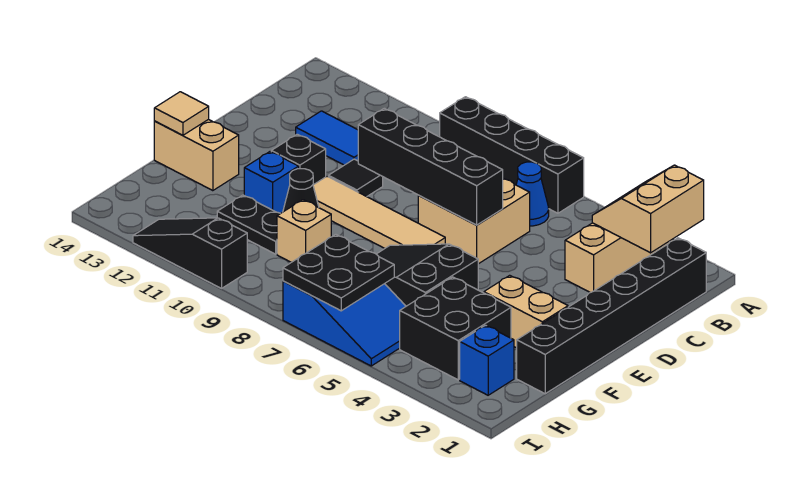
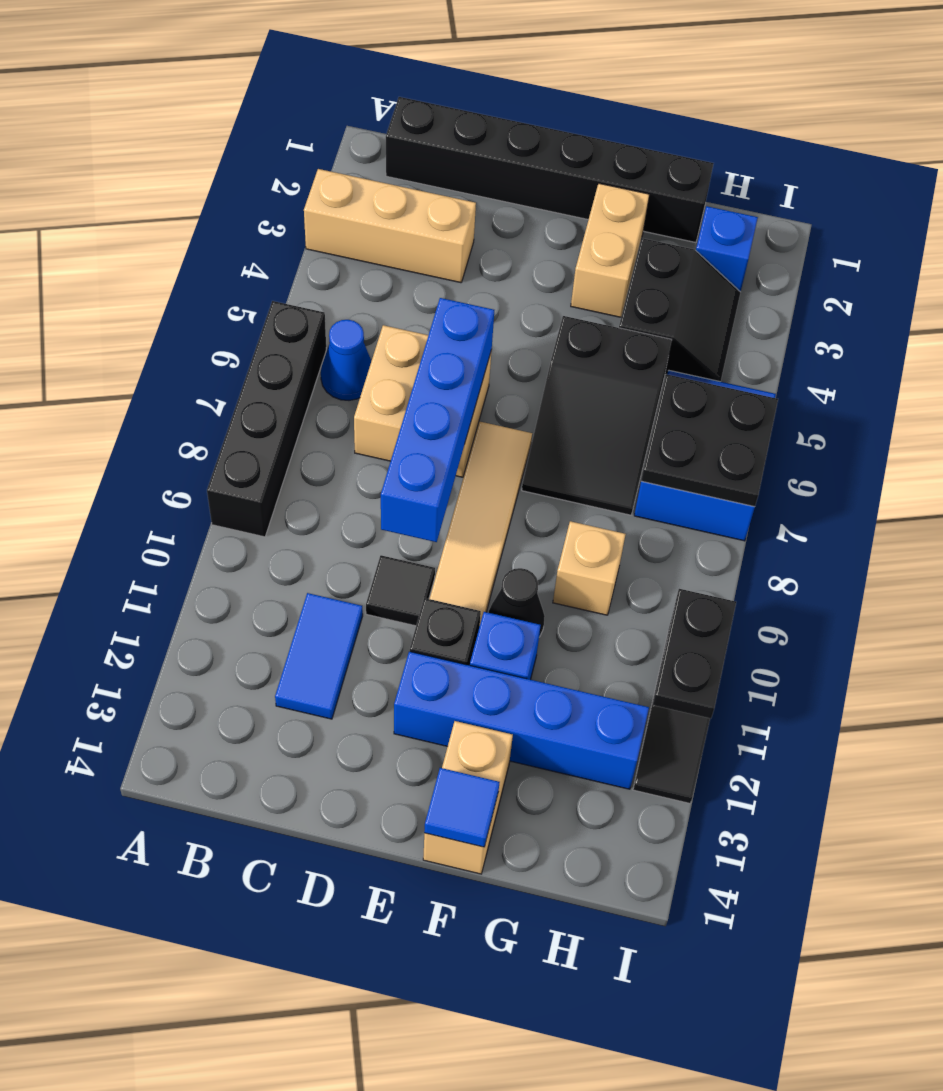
tan slope A2:B3 level 2 top 2 -> none
black brick D6:D9 level 2 -> blue brick D6:D9 level 2
none -> blue brick E12:H12 level 1
tan tile F14 level 2 -> blue tile F14 level 2
black brick G3:H4 level 1 -> black slope G3:H4 level 1 top G
black plate G10:G11 level 1 -> black plate I10:I11 level 2

